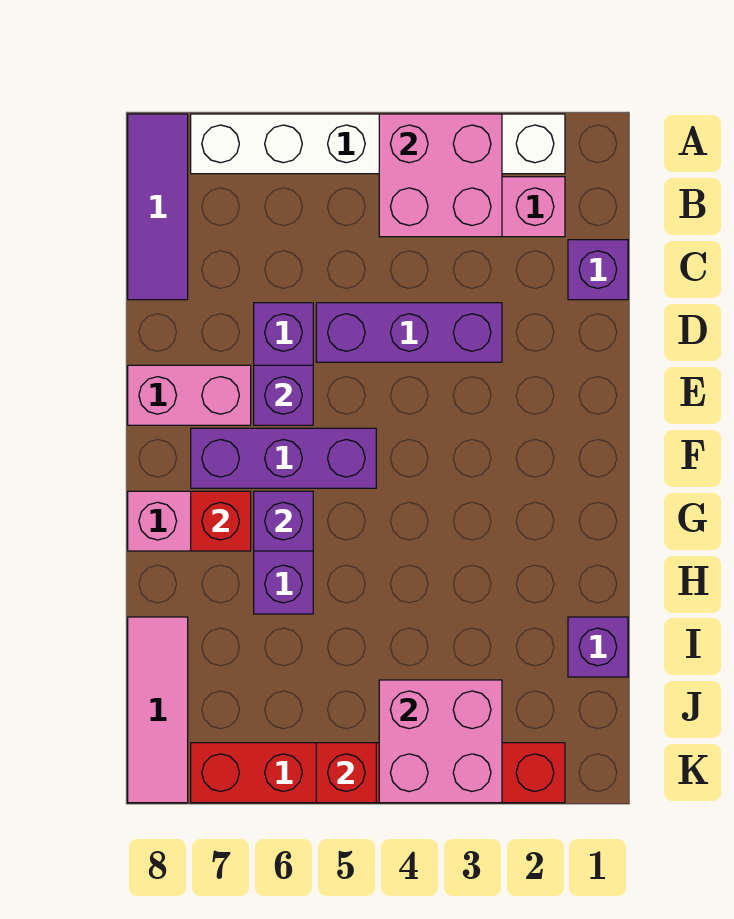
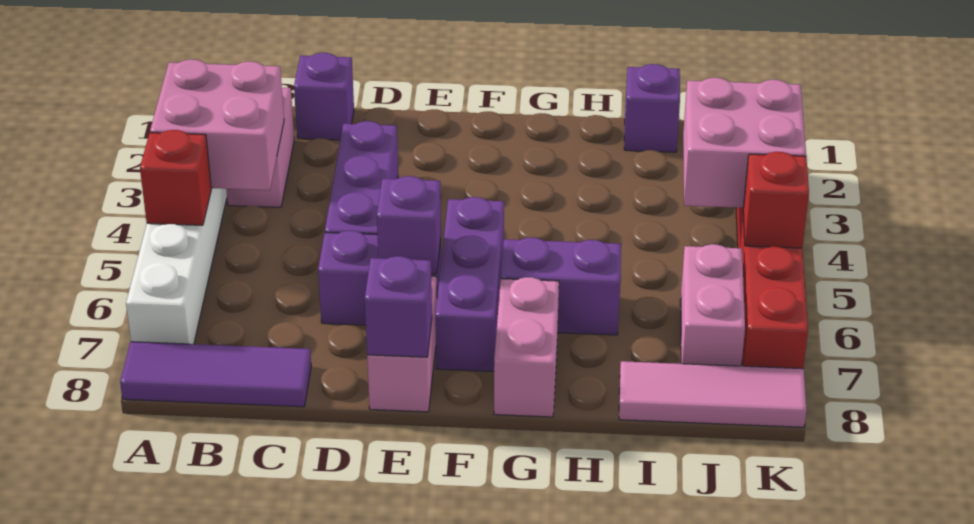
purple brick G6 level 2 -> purple brick E8 level 2
red brick G7 level 2 -> red brick A5 level 2
none -> pink brick J6:J7 level 1

